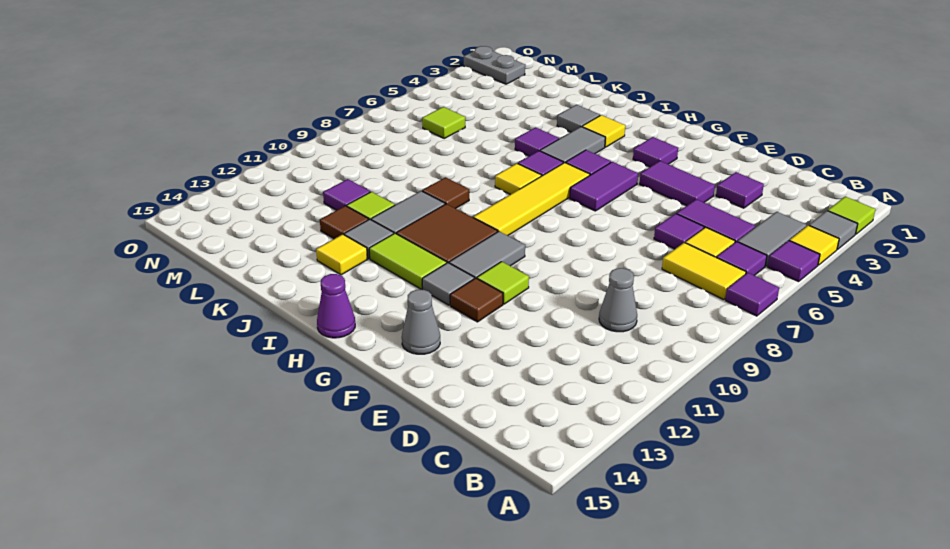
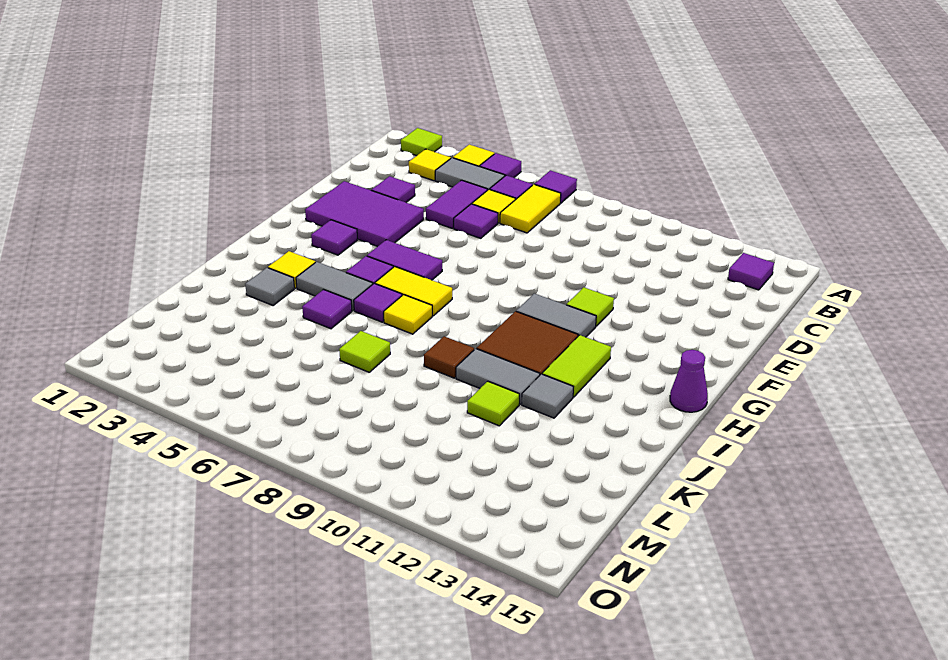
grey tile A3 level 1 -> none
grey cone C10 level 1 -> none
purple tile E4:F4 level 1 -> purple tile E2:F4 level 1
brown tile F12 level 1 -> none
grey cone F14 level 1 -> none
grey tile G12 level 1 -> none
yellow tile H6:H9 level 1 -> yellow tile H6:H7 level 1
yellow tile J13 level 1 -> yellow tile B3 level 1
brown tile K12 level 1 -> none
purple tile L11 level 1 -> purple tile B14 level 1
lime tile M6 level 1 -> lime tile K7 level 1
grey plate N2:O2 level 1 -> none

